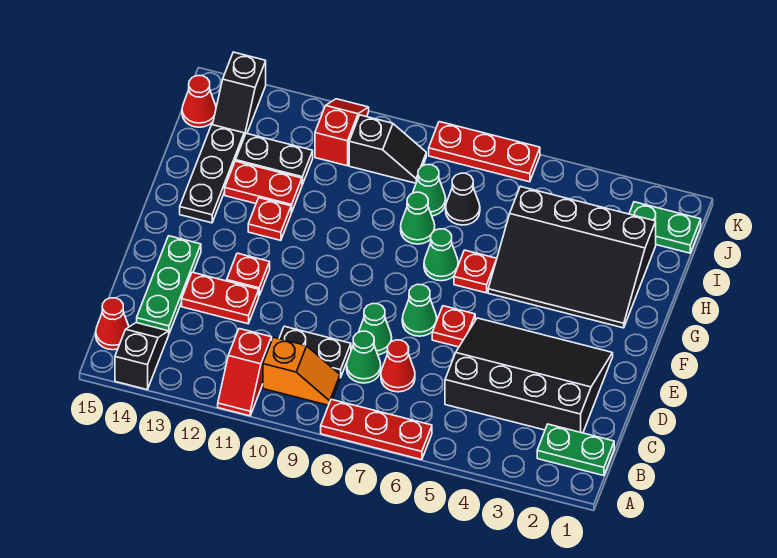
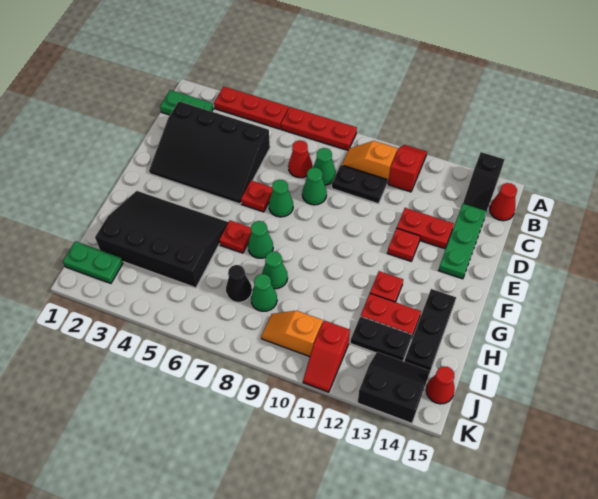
black slope J9:J10 level 1 top 10 -> orange slope J9:J10 level 1 top 10
black slope J14:K14 level 1 top K -> black slope J13:K14 level 1 top K
red plate K6:K8 level 1 -> red plate A3:A5 level 1

